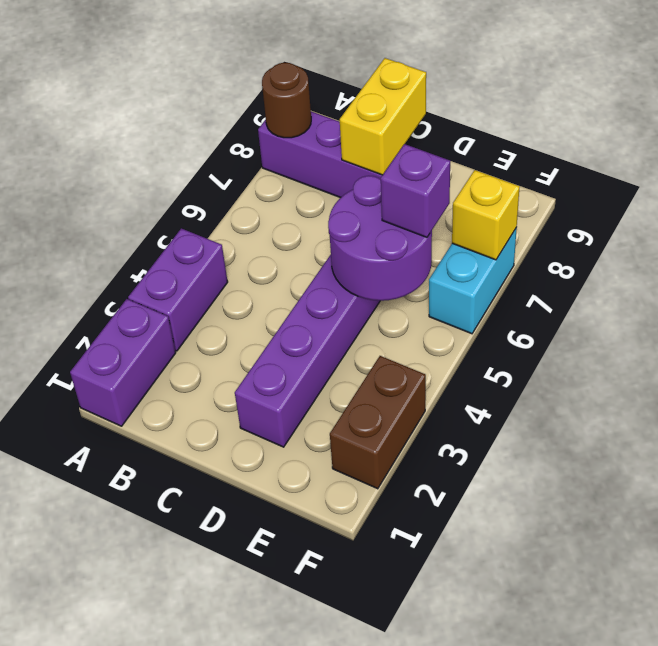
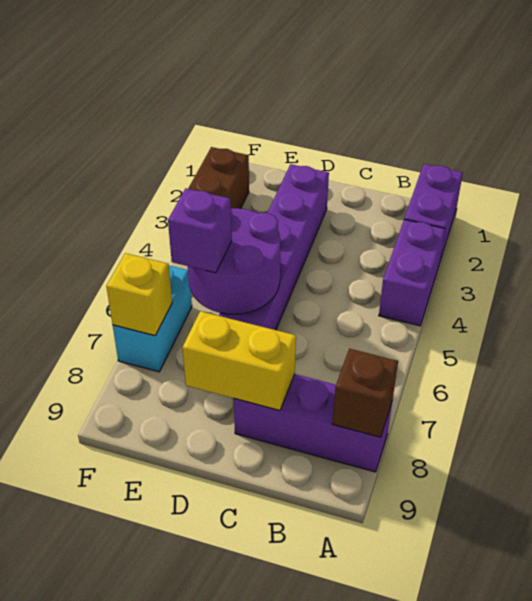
brown round brick A8 level 2 -> brown brick A8 level 2
yellow brick C8:C9 level 2 -> yellow brick C8:D8 level 2

